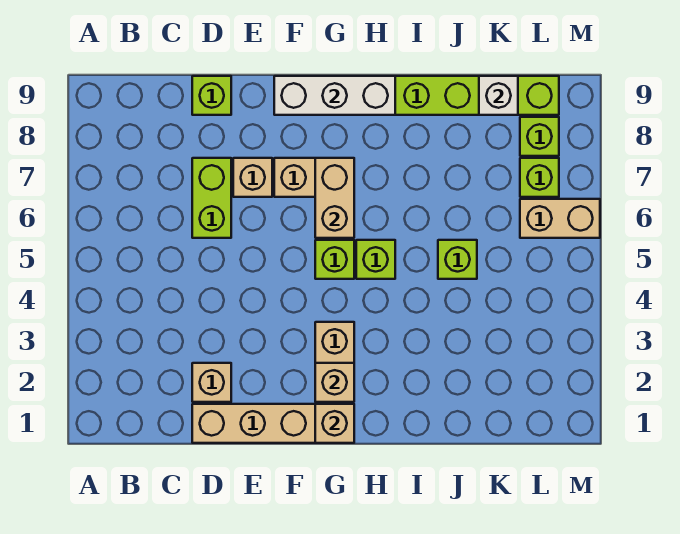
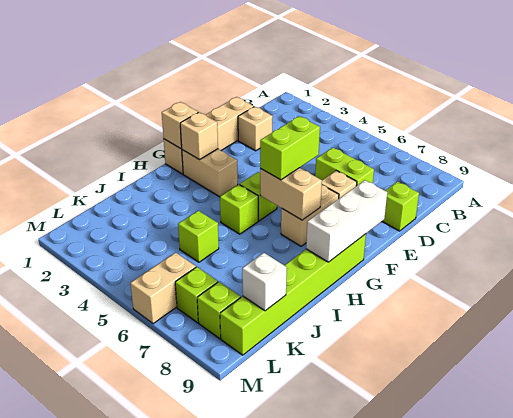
none -> lime brick F6:G6 level 3

